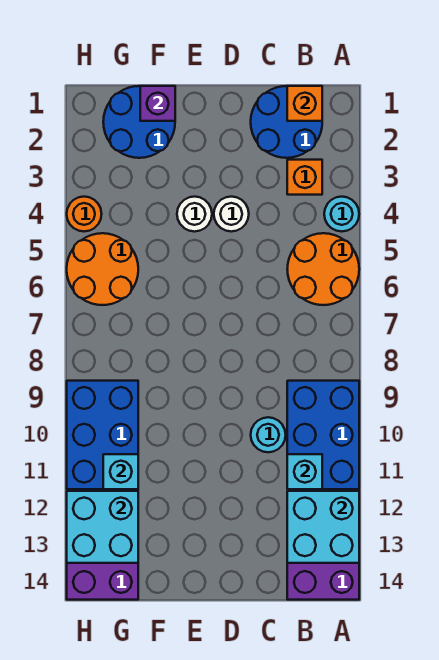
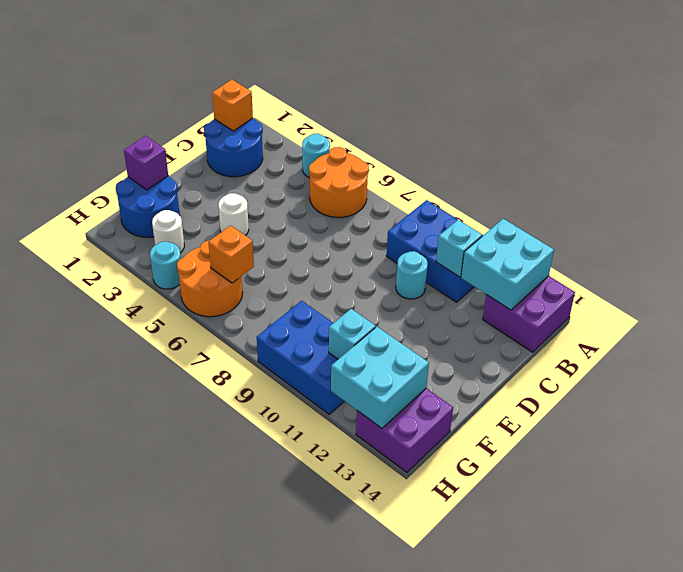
orange brick B3 level 1 -> orange brick G6 level 2
white round brick D4 level 1 -> white round brick G3 level 1
orange round brick H4 level 1 -> cyan round brick H4 level 1

